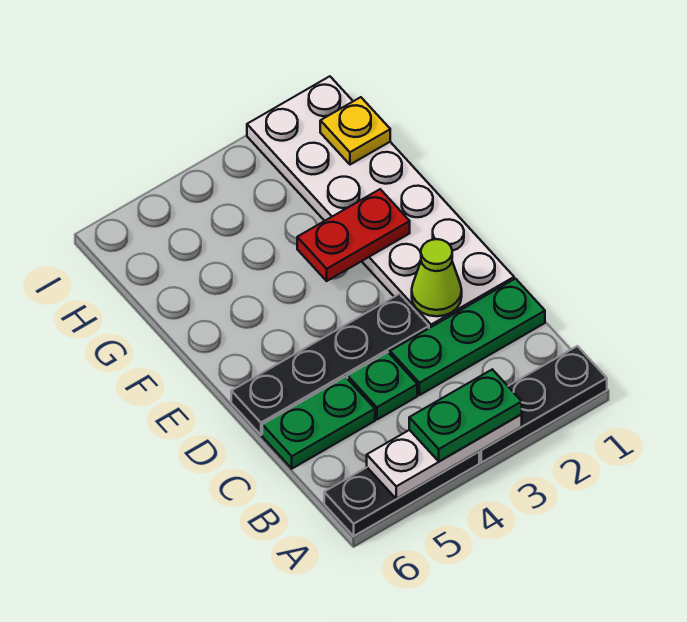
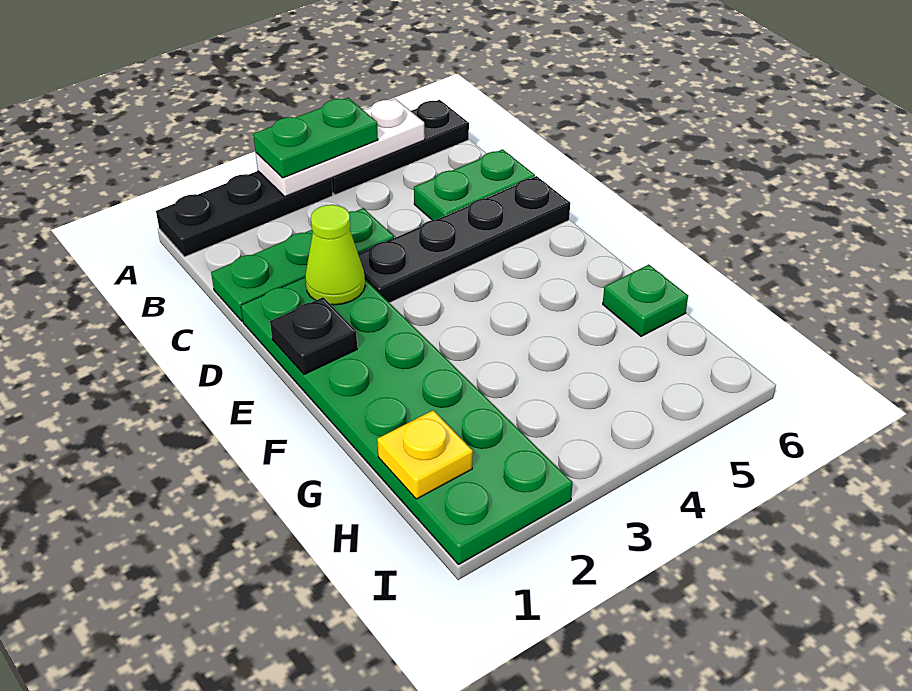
green plate C4 level 1 -> green plate G6 level 1
white plate D1:I2 level 1 -> green plate D1:I2 level 1
none -> black plate E1 level 2
red plate F2:F3 level 2 -> none

